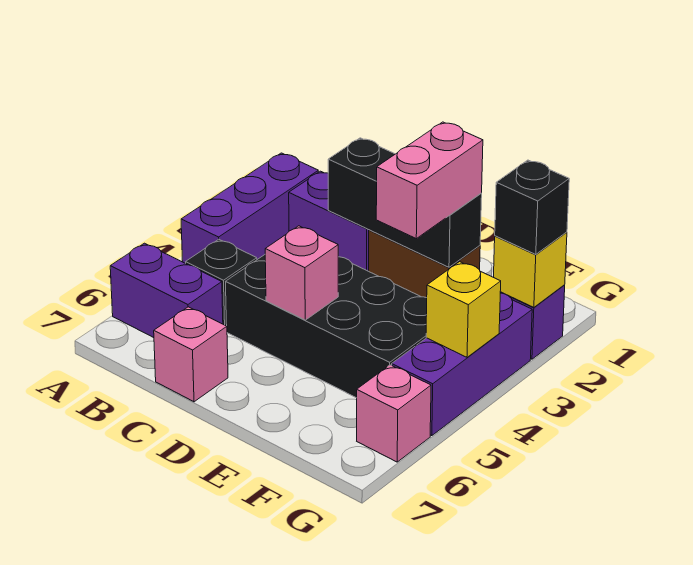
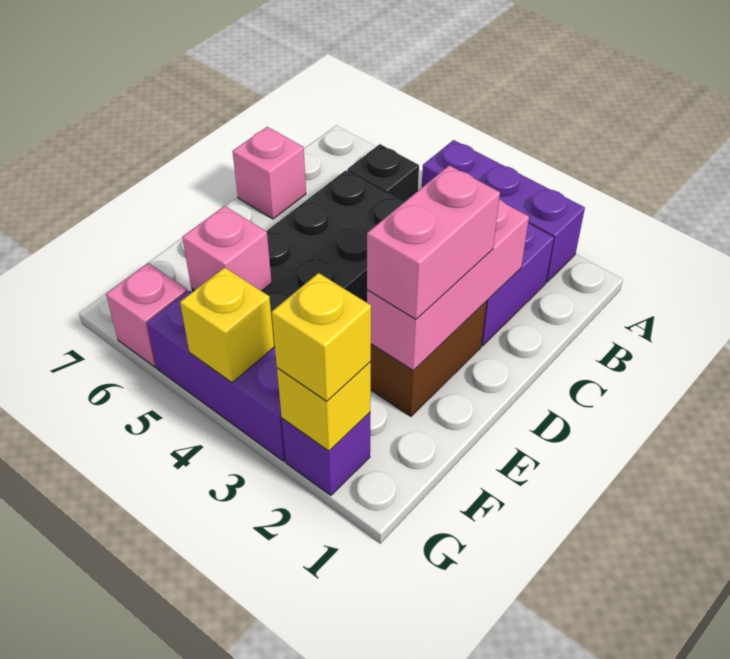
purple brick A6:B6 level 1 -> none
black brick C2:E2 level 2 -> pink brick C2:E2 level 2
pink brick D5 level 2 -> pink brick F5 level 2
pink brick E2:E3 level 3 -> pink brick D2:E2 level 3
black brick G2 level 3 -> yellow brick G2 level 3

